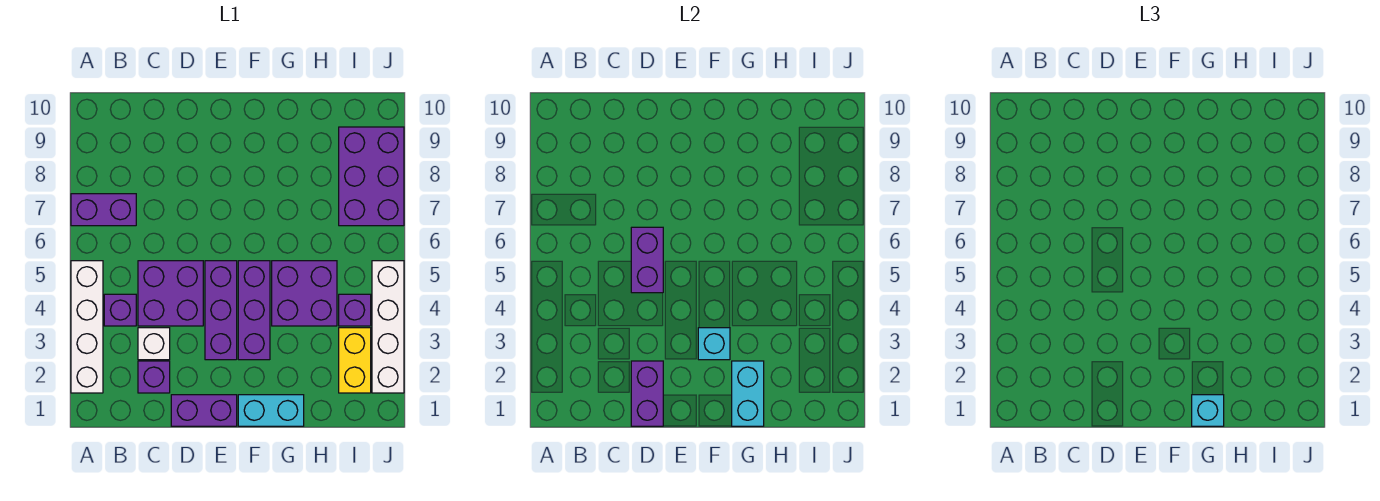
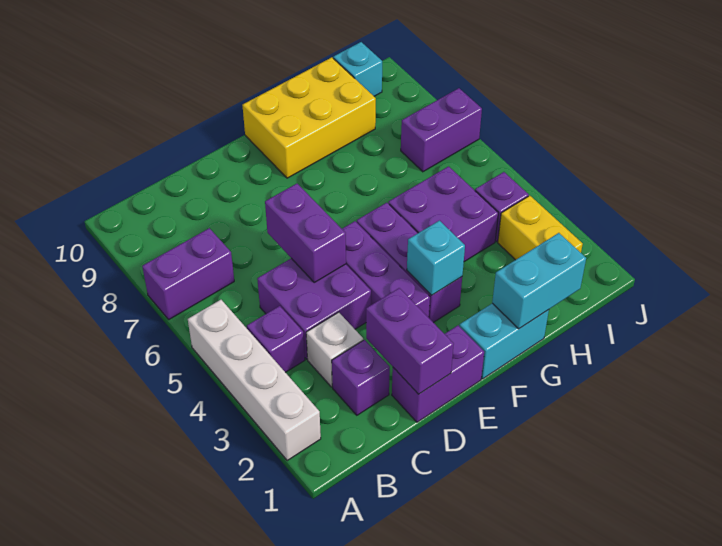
none -> yellow brick F9:H10 level 1
cyan brick G1:G2 level 2 -> cyan brick G1:H1 level 2
cyan brick G1 level 3 -> cyan brick I10 level 1
purple brick I7:J9 level 1 -> purple brick I7:J7 level 1
white brick J2:J5 level 1 -> none

